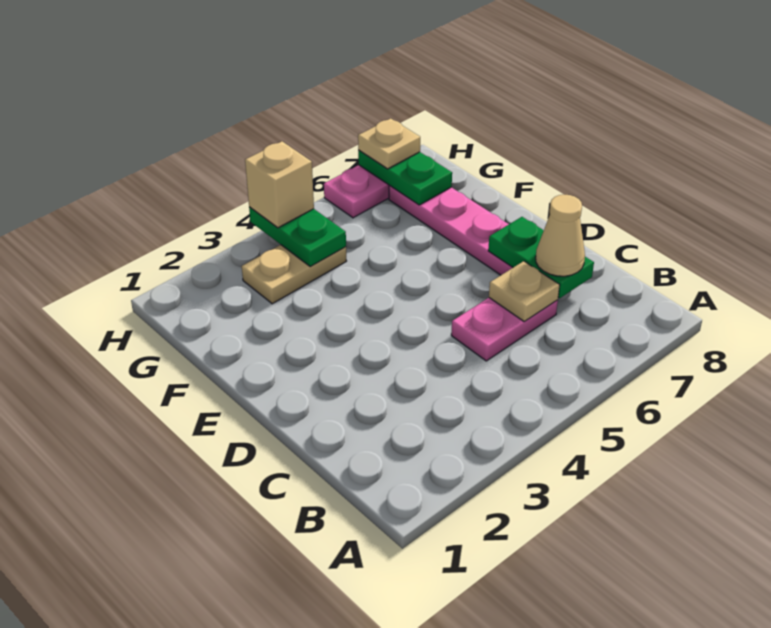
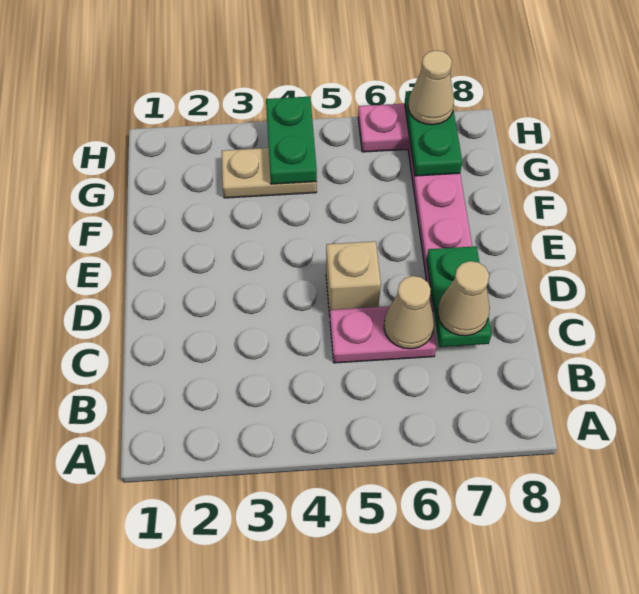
tan plate C6 level 2 -> tan cone C6 level 2
tan brick H4 level 3 -> tan brick D5 level 1
tan plate H7 level 3 -> tan cone H7 level 3

